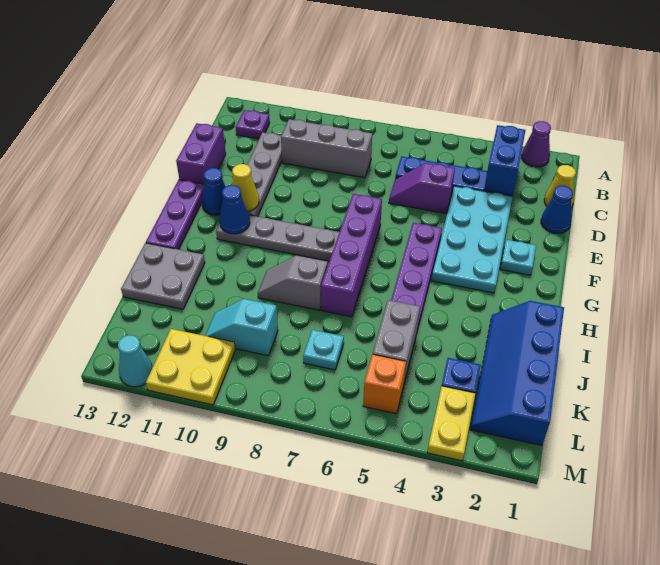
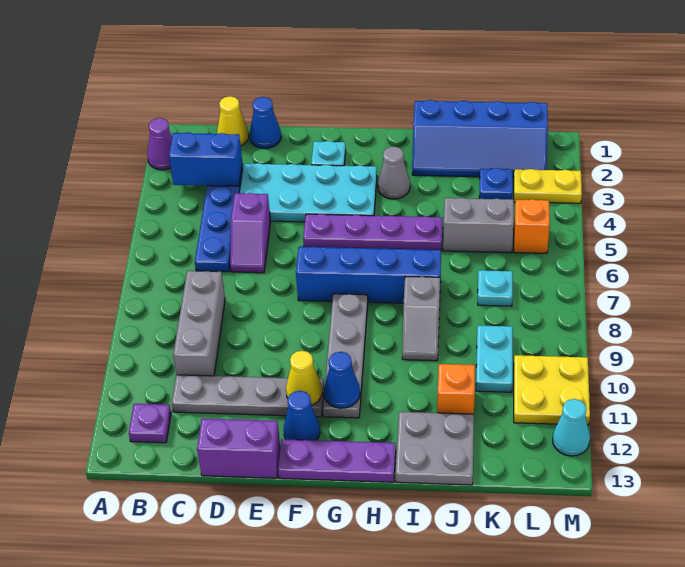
purple brick F7:I7 level 1 -> blue brick F7:I7 level 1
none -> grey cone H3 level 1
none -> orange brick J11 level 1
cyan slope K9:K10 level 1 top 9 -> cyan plate K9:K10 level 1

